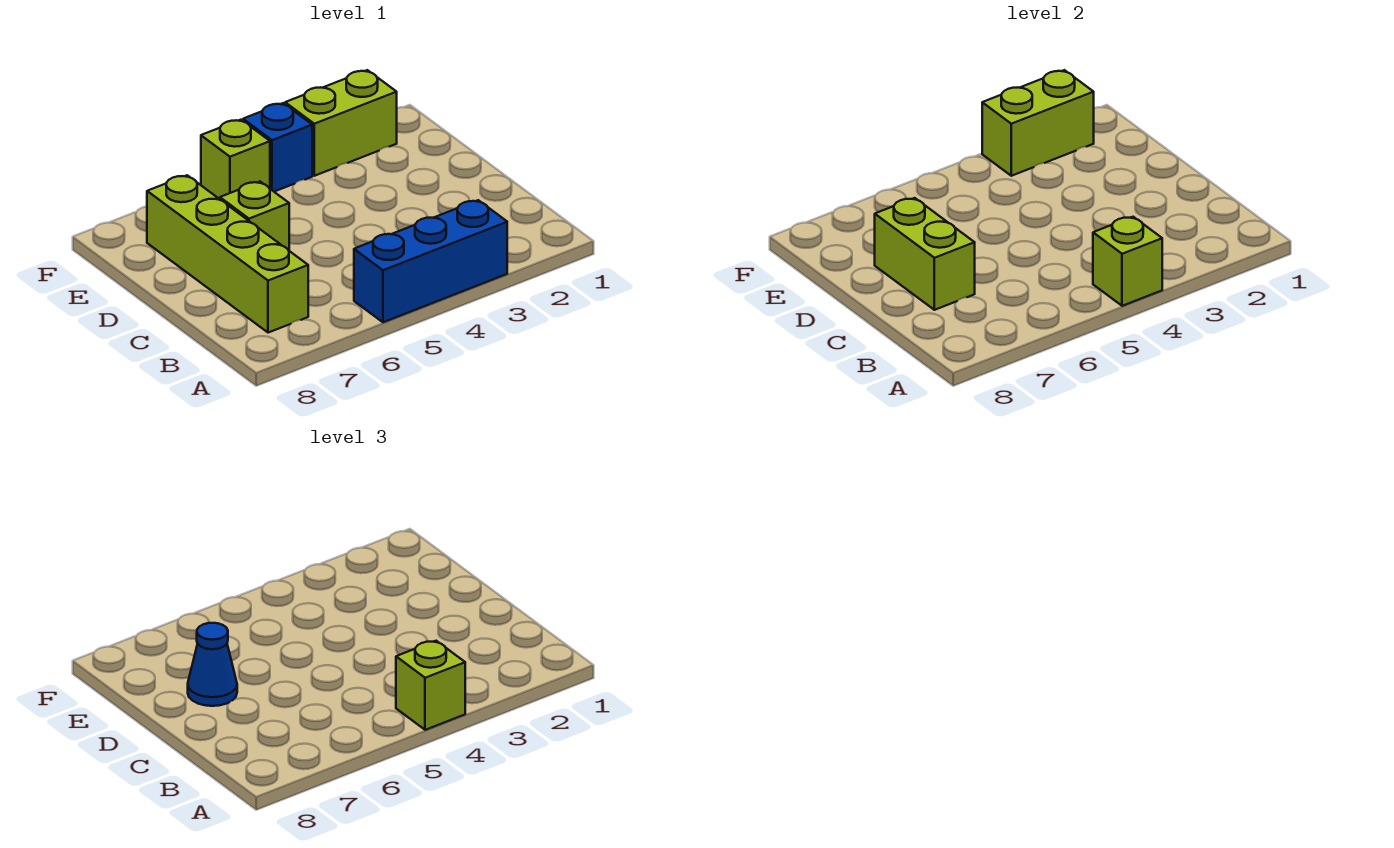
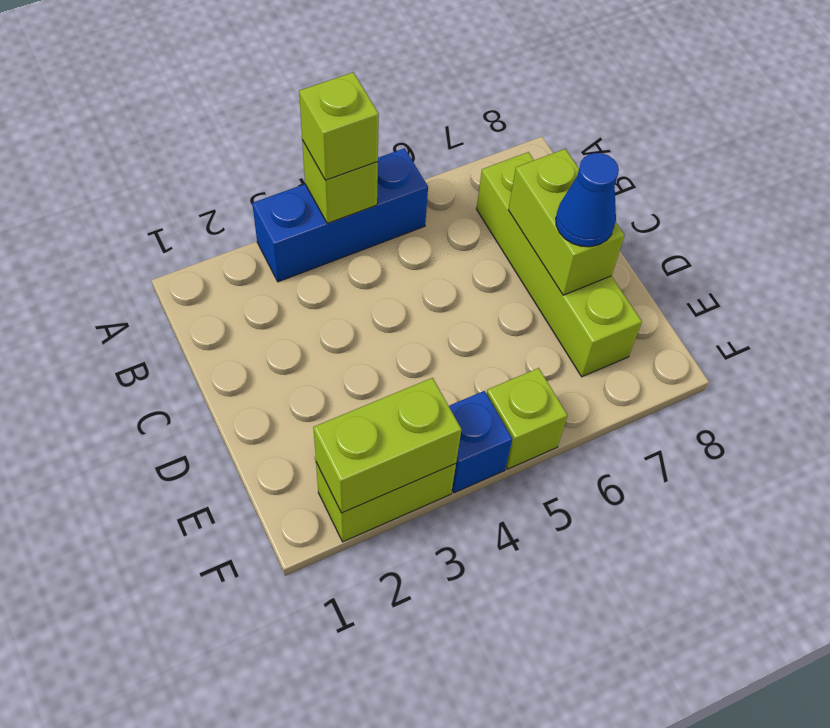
lime brick D6 level 1 -> none

